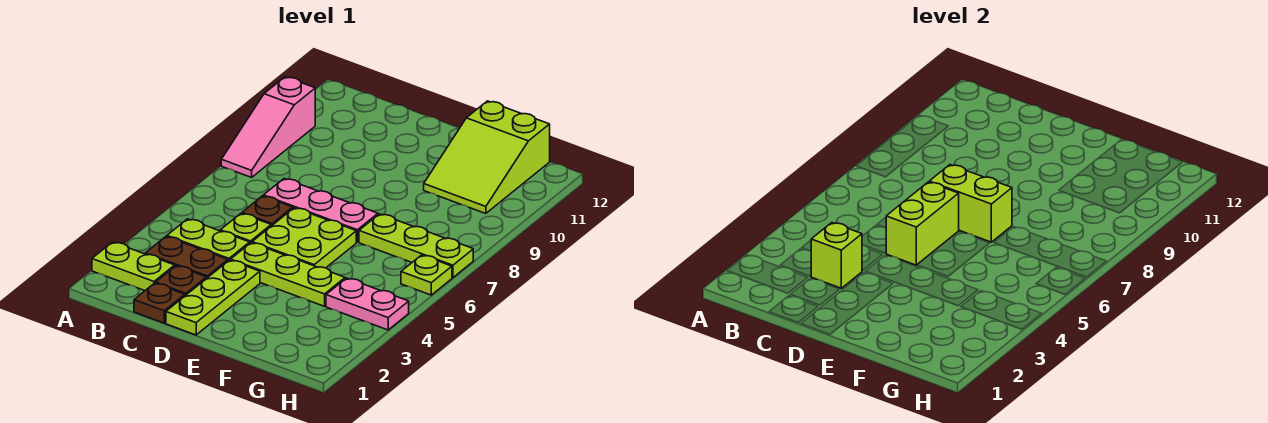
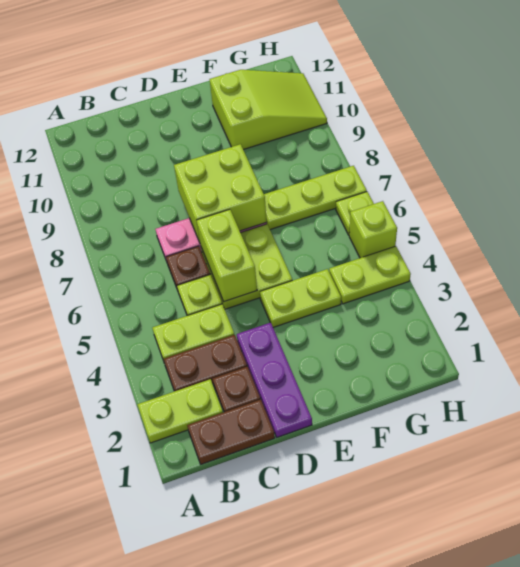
pink slope A8:A10 level 1 top 10 -> none
brown plate C1 level 1 -> brown plate B1:C1 level 1
lime brick C3 level 2 -> lime brick H5 level 1
lime plate D1:D3 level 1 -> purple plate D1:D3 level 1
lime plate D4:F4 level 1 -> lime plate E4:F4 level 1
lime brick D7:E7 level 2 -> lime brick D7:E8 level 2
lime slope F10:G12 level 1 top 12 -> lime slope F10:H11 level 1 top F
pink plate G4:H4 level 1 -> lime plate G4:H4 level 1

